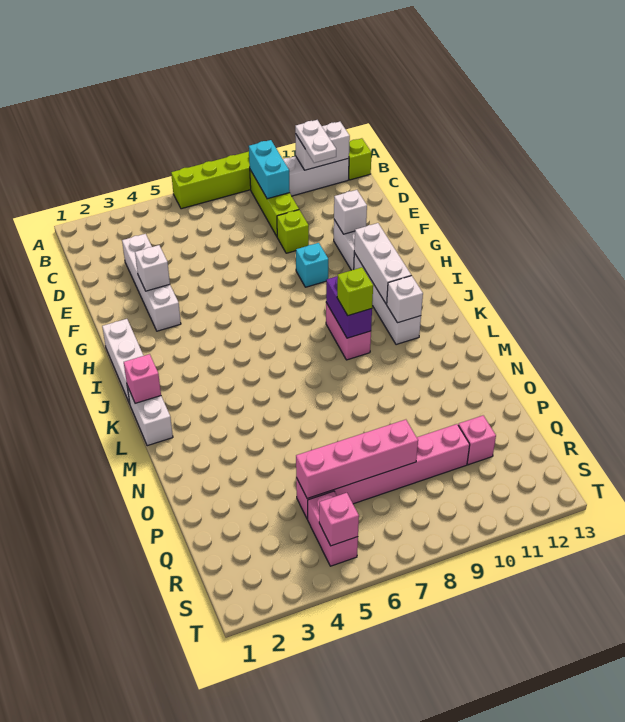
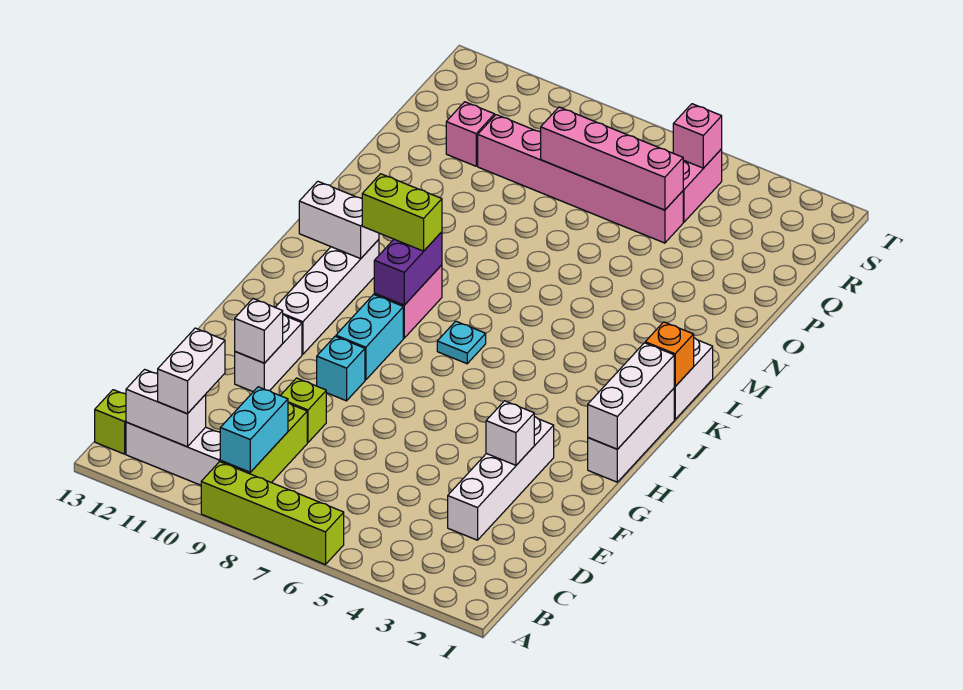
white plate B11:C11 level 3 -> white brick B11:C11 level 3
none -> cyan brick H9:I9 level 1
white brick H11:J11 level 2 -> white brick H1:J1 level 2
none -> cyan plate J7 level 1
pink brick K1 level 2 -> orange brick K1 level 2
lime brick K9 level 3 -> lime brick K9:K10 level 3
white brick K11 level 2 -> white brick K11:K12 level 2

